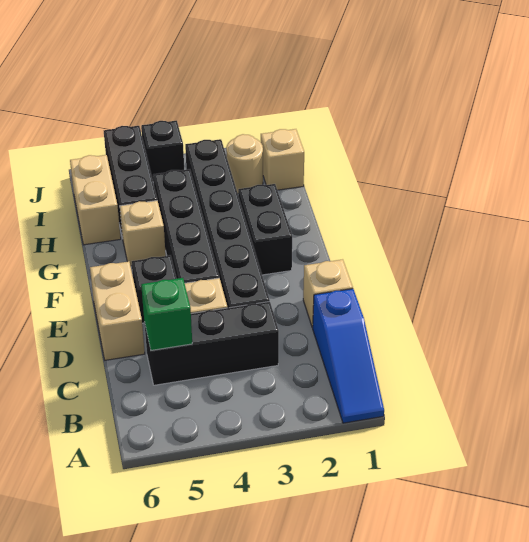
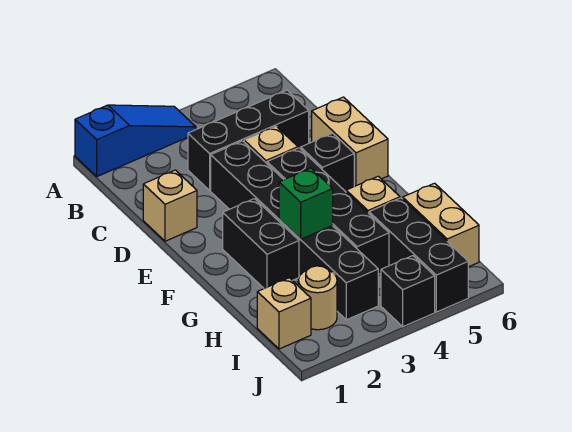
blue slope A1:C1 level 1 top C -> blue slope A1:A3 level 1 top 1
green brick C5 level 2 -> green brick G3 level 2

